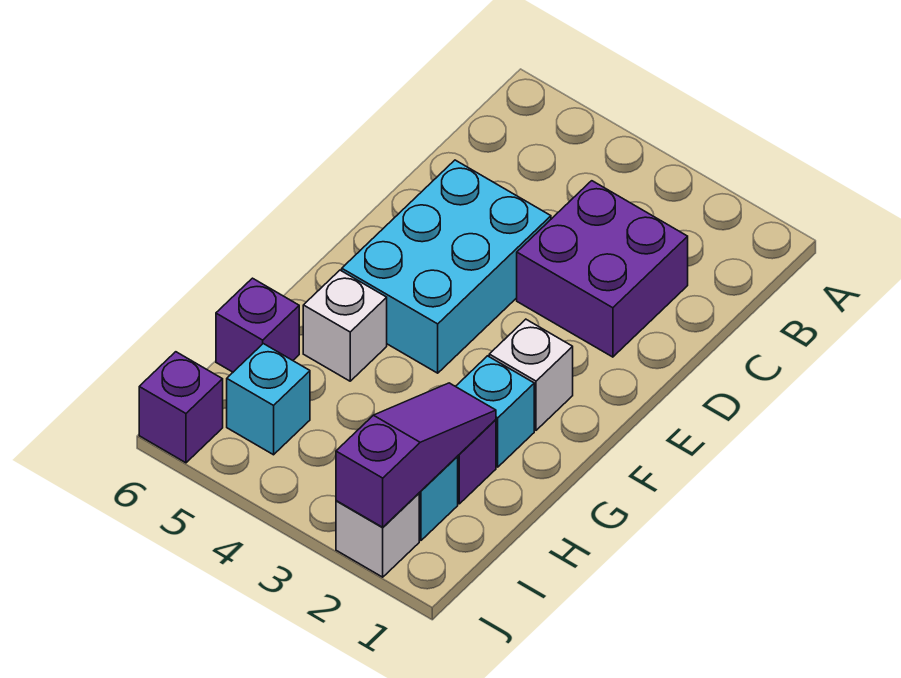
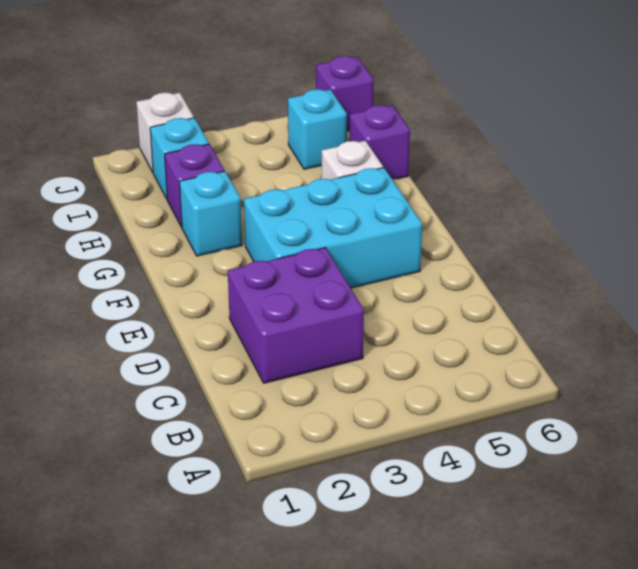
cyan brick D4:F5 level 1 -> cyan brick E3:F5 level 1
white brick F2 level 1 -> none
purple slope H2:J2 level 2 top J -> none

